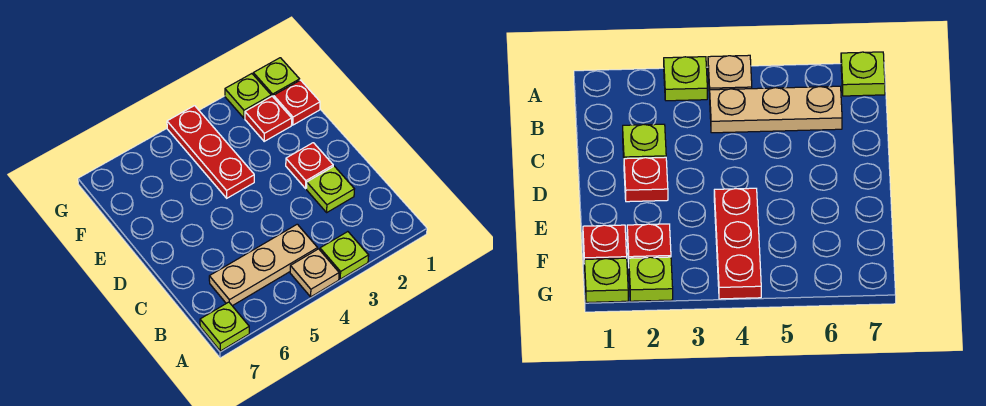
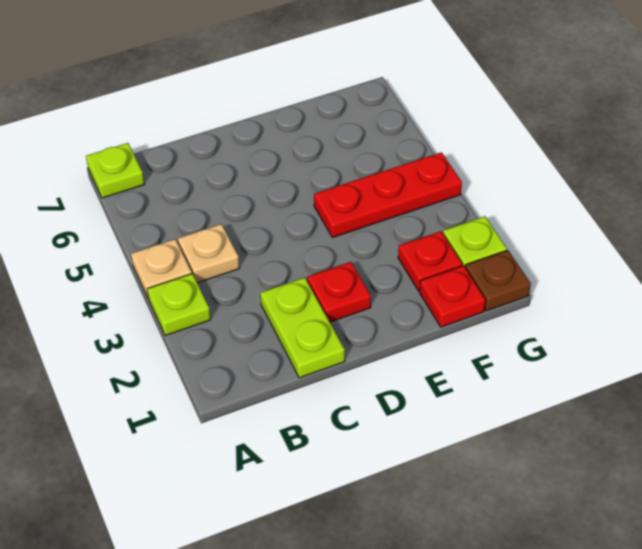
tan plate B4:B6 level 1 -> tan plate B4 level 1
lime plate C2 level 1 -> lime plate C1:C2 level 1
lime plate G1 level 1 -> brown plate G1 level 1

